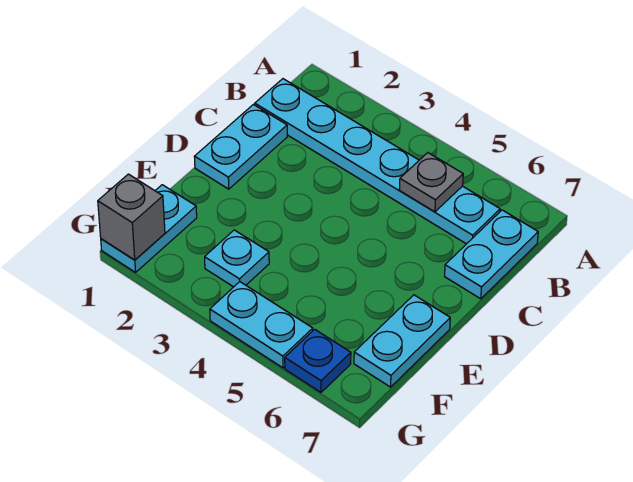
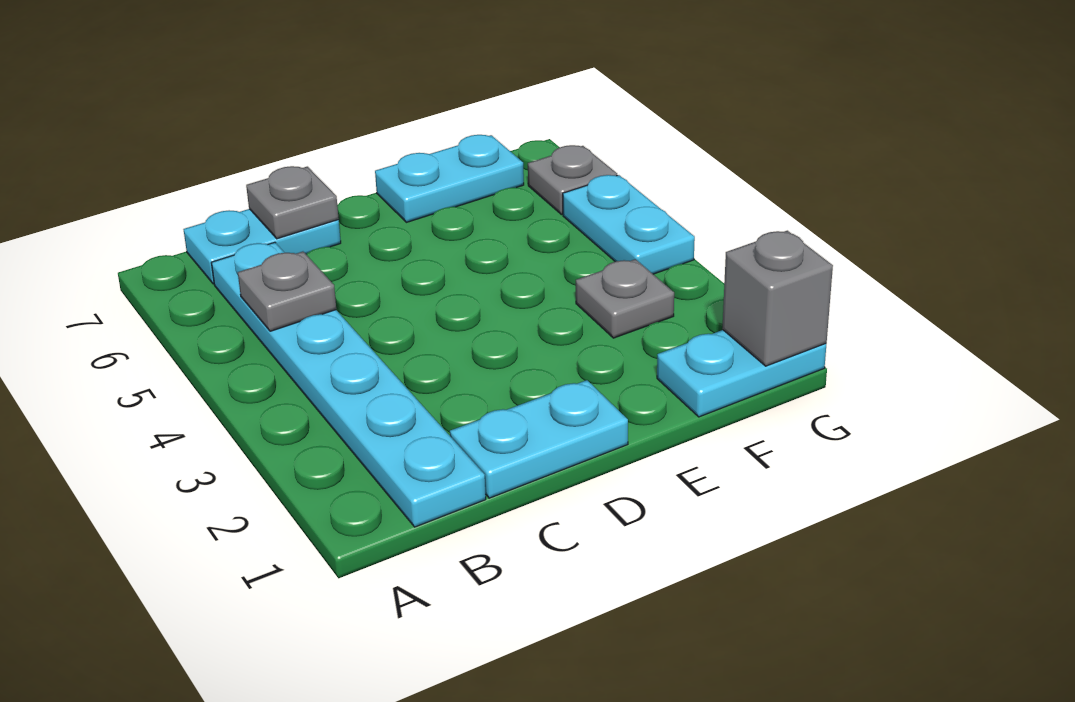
none -> grey plate C7 level 2
cyan plate F3 level 1 -> grey plate F3 level 1
blue plate G6 level 1 -> grey plate G6 level 1

